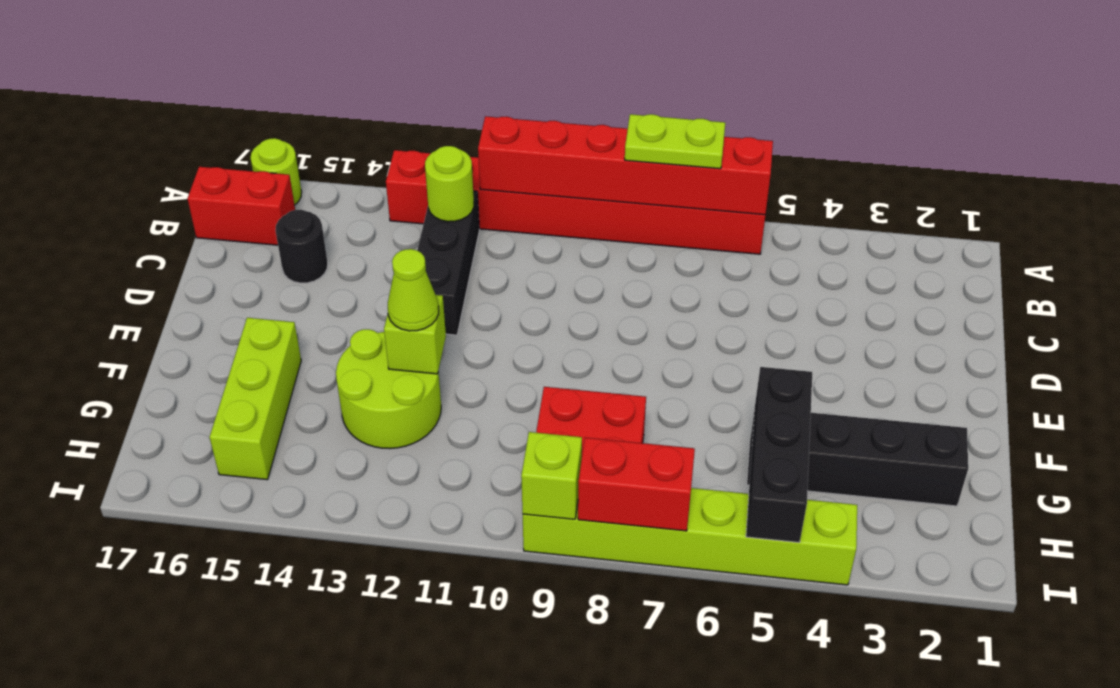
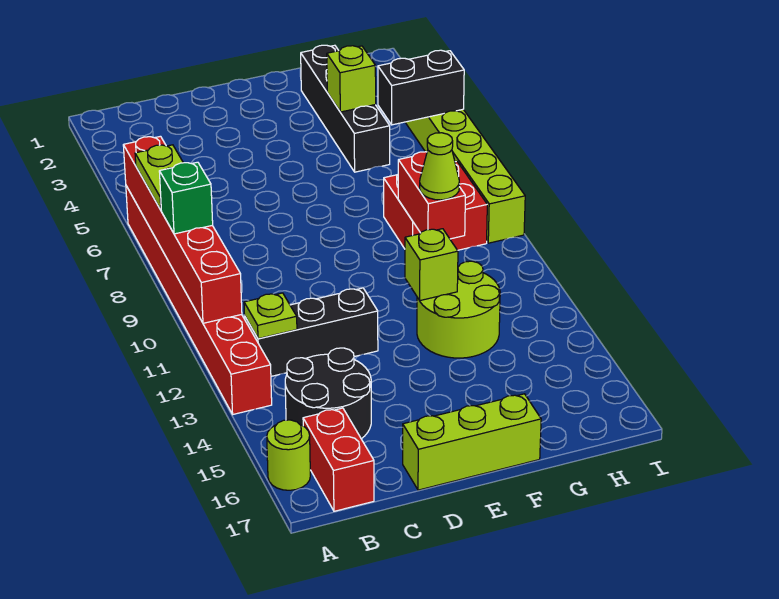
none -> green brick A9 level 3
lime round brick B12 level 2 -> lime plate B12 level 2
black round brick C15 level 1 -> black round brick B14:C15 level 1
lime cone F12 level 3 -> lime cone G10 level 3
lime brick F15:H15 level 1 -> lime brick D17:F17 level 1
black brick G5:I5 level 2 -> black brick H5:I5 level 2
red brick I7:I8 level 2 -> red brick G9:G10 level 2
lime brick I9 level 2 -> lime brick G4 level 2

